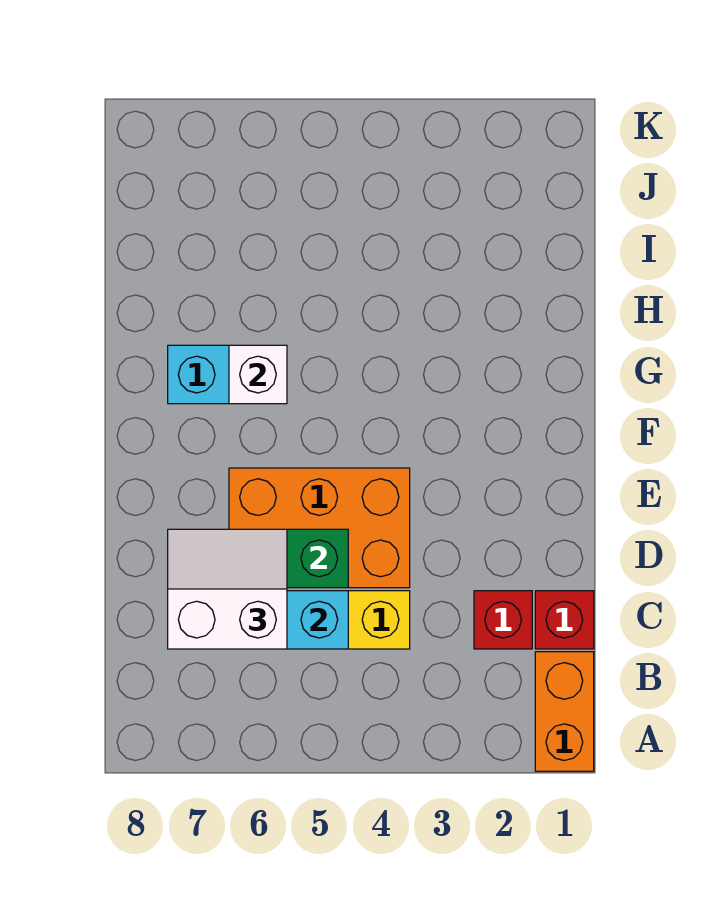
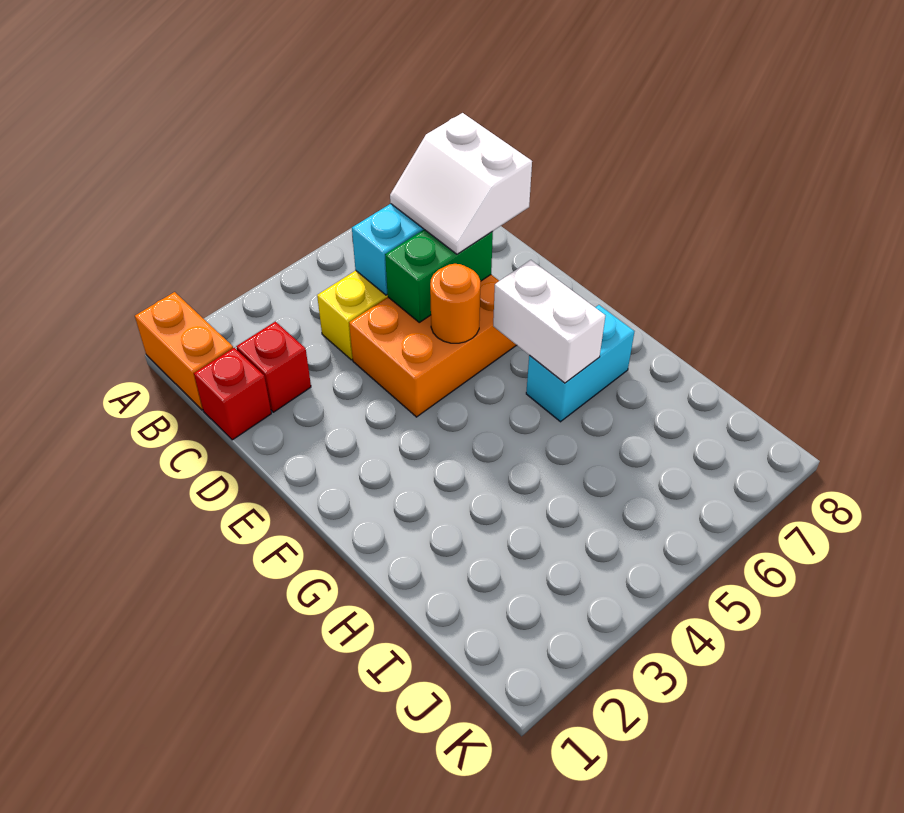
white slope C6:D7 level 3 top C -> white slope C6:D7 level 3 top 7
none -> orange round brick E5 level 2
white brick G6 level 2 -> white brick F6:G6 level 2

